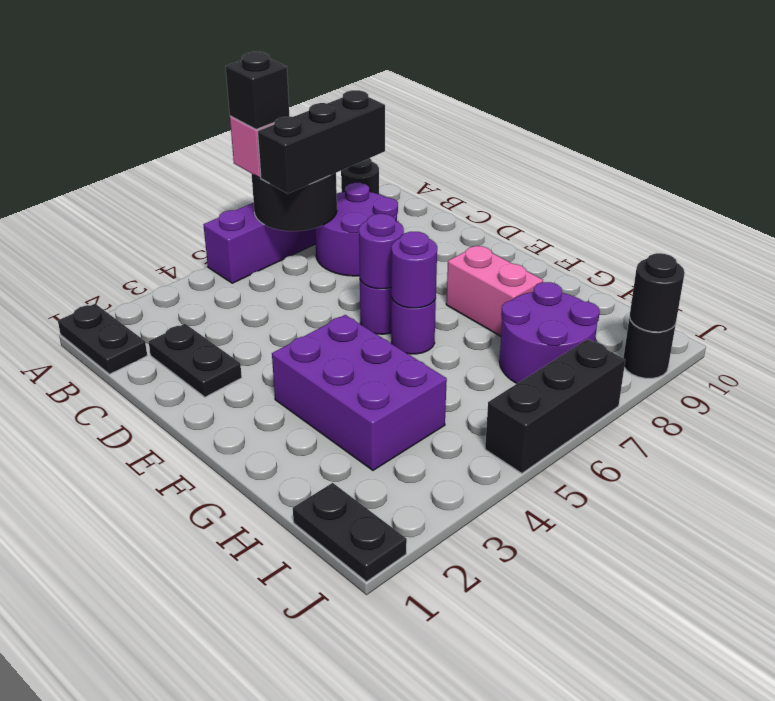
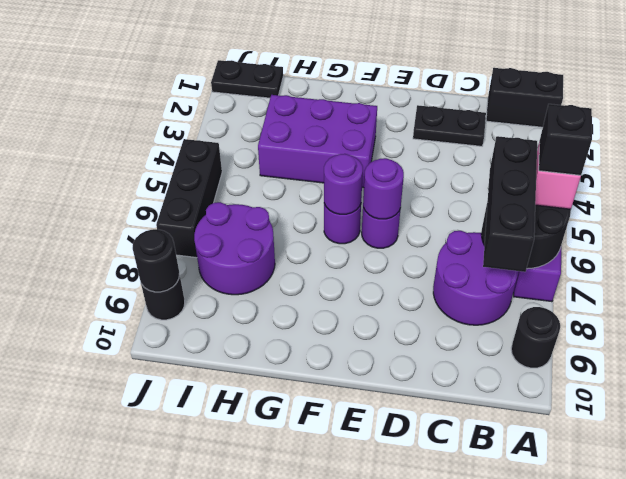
black plate A1:B1 level 1 -> black brick A1:B1 level 1
pink brick F8:G8 level 1 -> none

